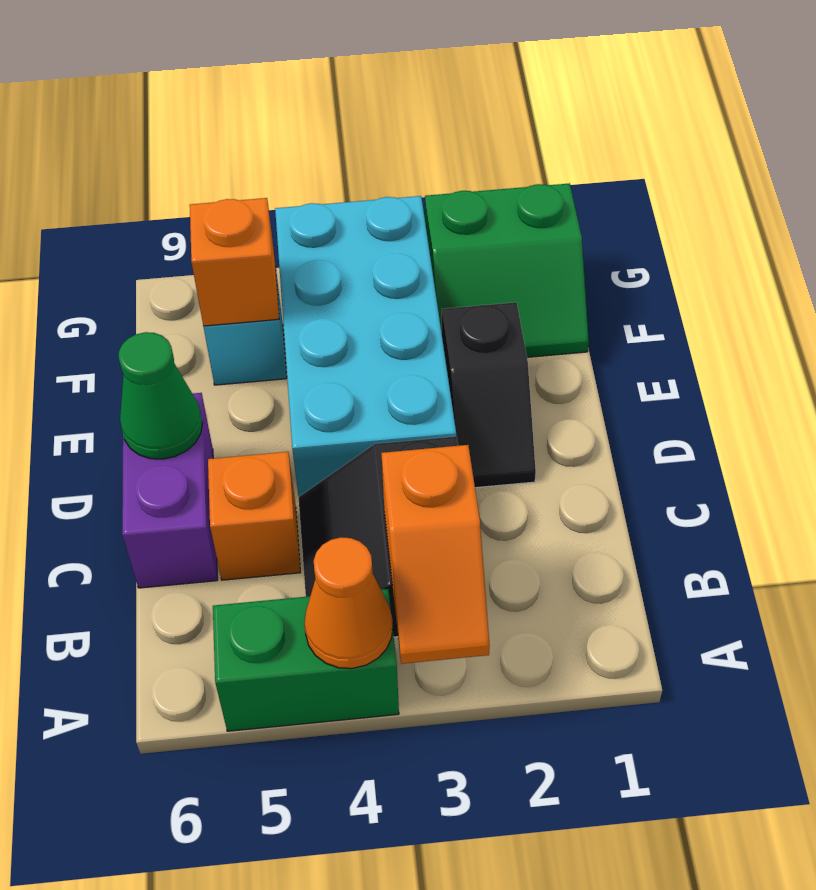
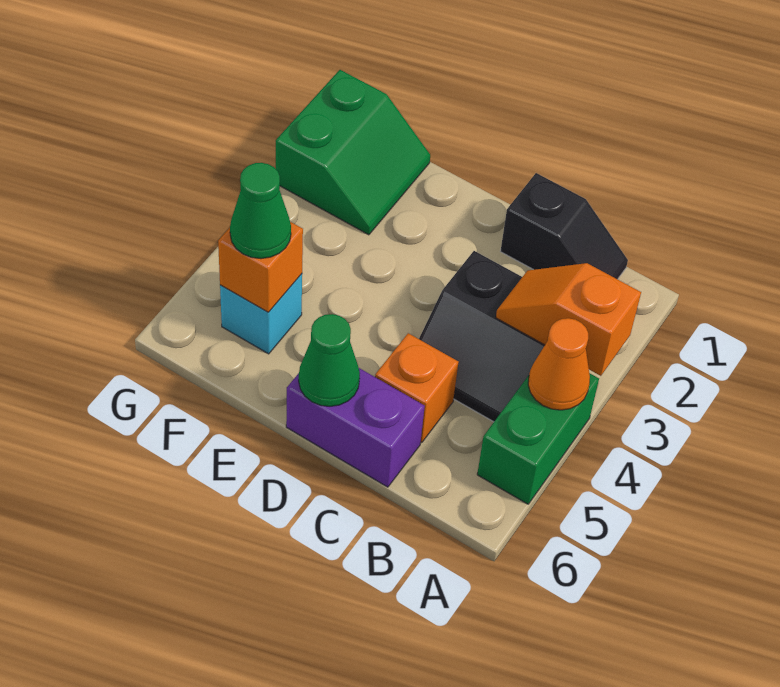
orange slope A3:B3 level 2 top B -> orange slope A3:B3 level 2 top A
black slope D2:E2 level 1 top E -> black slope B1:C1 level 1 top C
cyan brick D3:G4 level 1 -> none
none -> green cone F5 level 3

